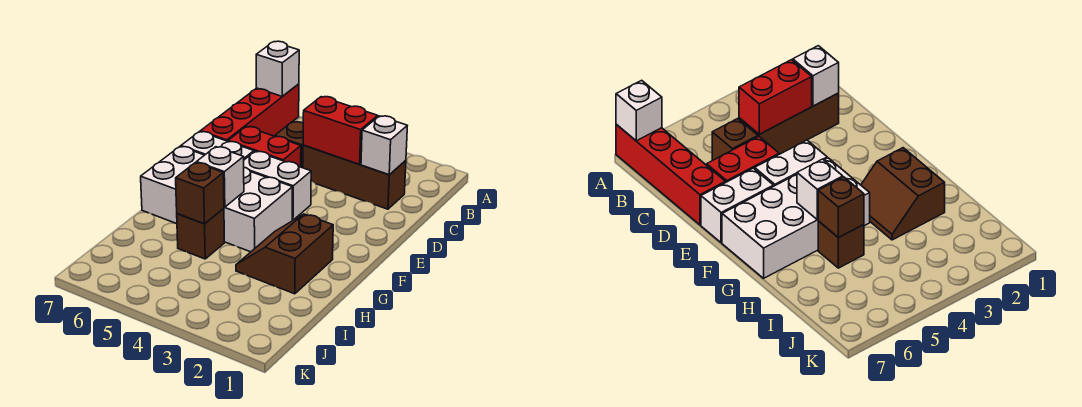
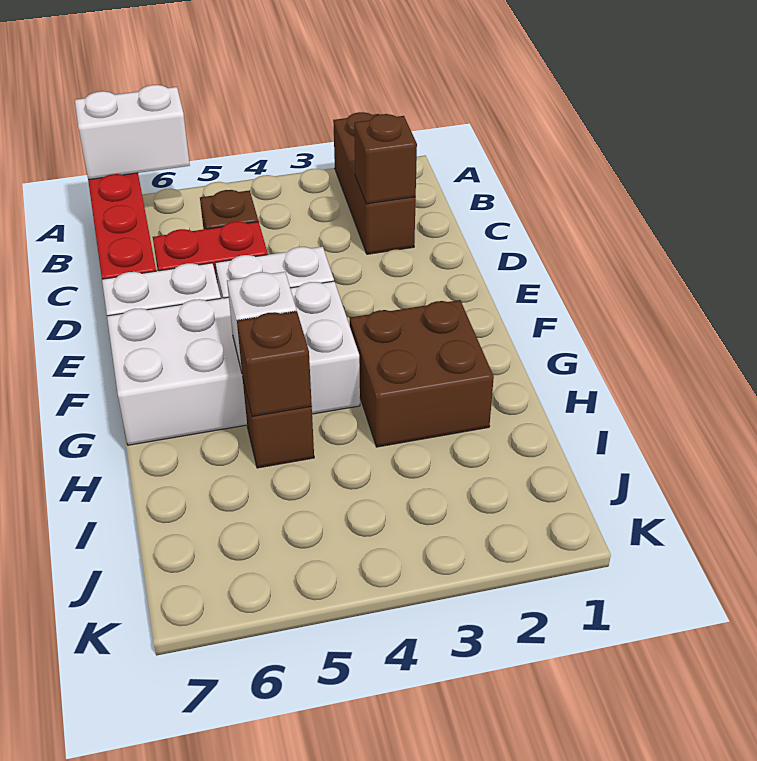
white brick A7 level 2 -> white brick A6:A7 level 2
brown brick C2:C4 level 1 -> brown brick A2:C2 level 1
white brick C2 level 2 -> brown brick C2 level 2
red brick C3:C4 level 2 -> none
brown slope G2:H3 level 1 top 2 -> brown brick G2:H3 level 1

